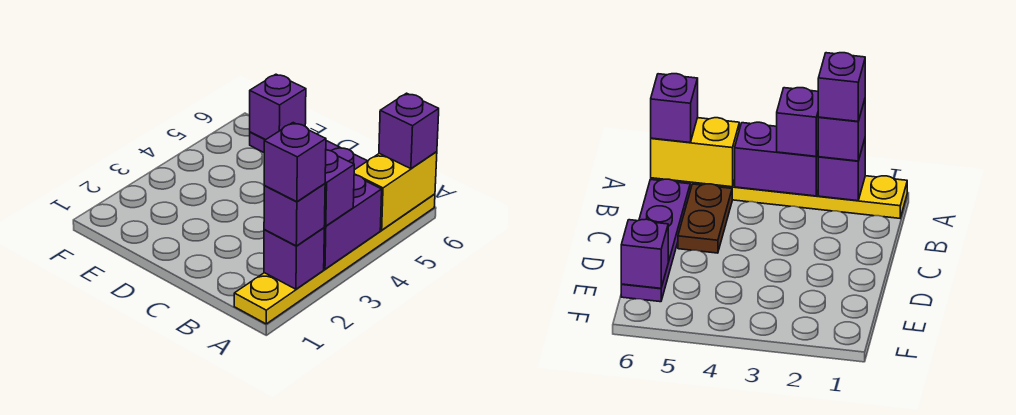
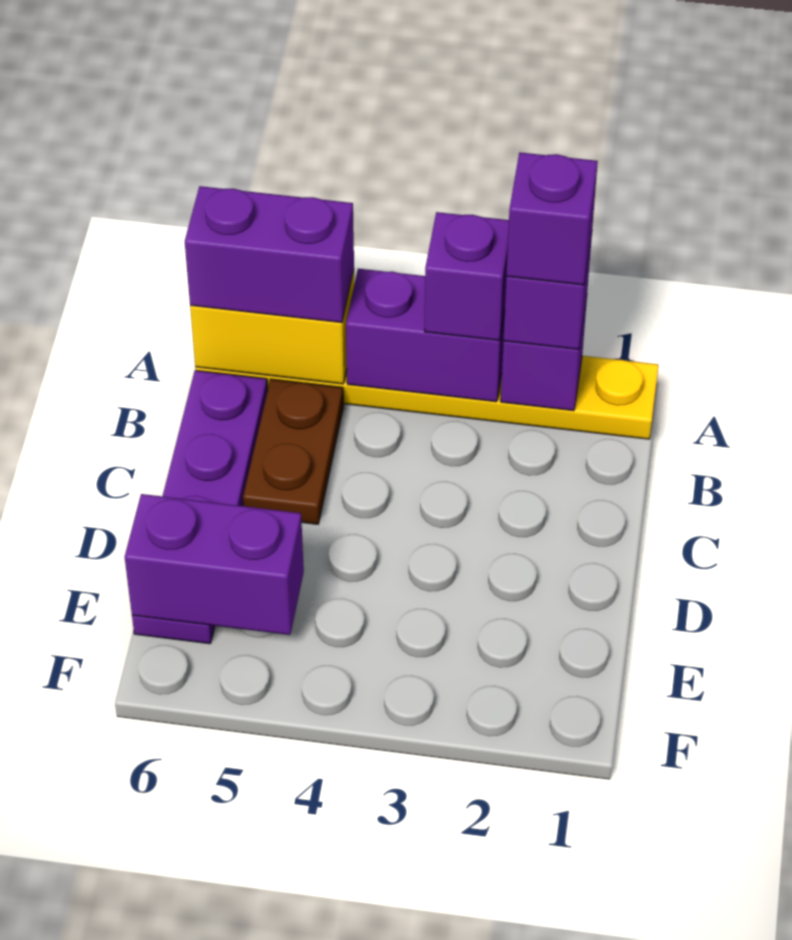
purple brick A6 level 3 -> purple brick A5:A6 level 3
purple brick E6 level 2 -> purple brick E5:E6 level 2

